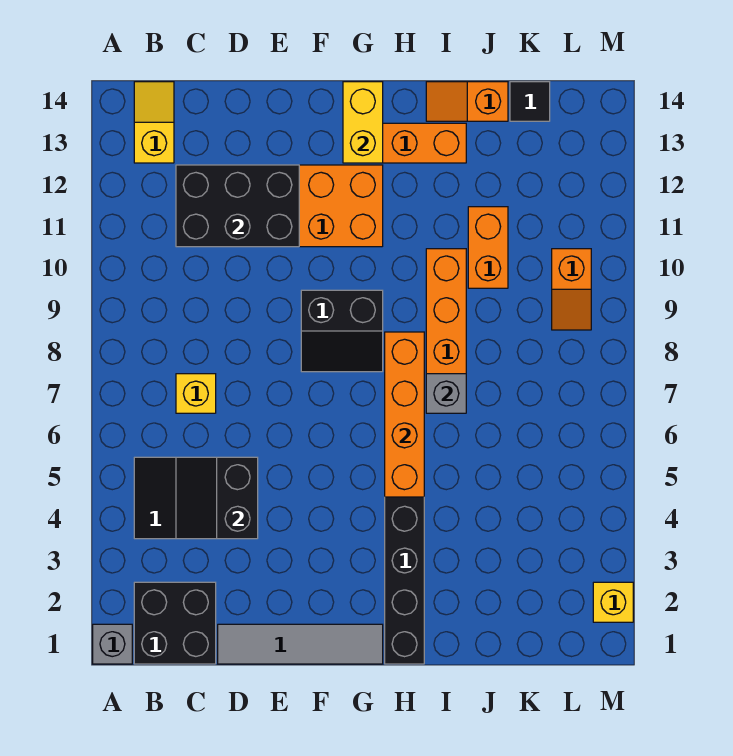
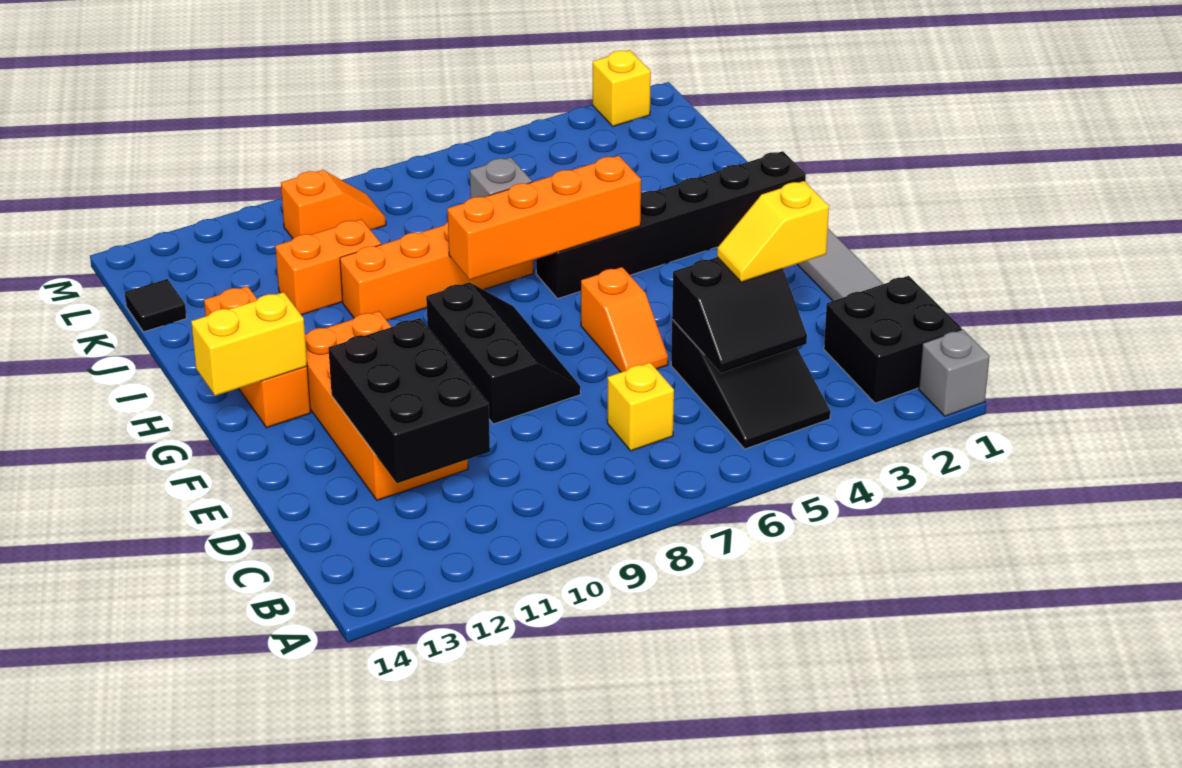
yellow slope B13:B14 level 1 top 13 -> yellow slope D3:D4 level 3 top 3
black slope F8:G9 level 1 top 9 -> black slope E8:G9 level 1 top 9
orange slope I14:J14 level 1 top J -> orange slope E6:F6 level 1 top F

